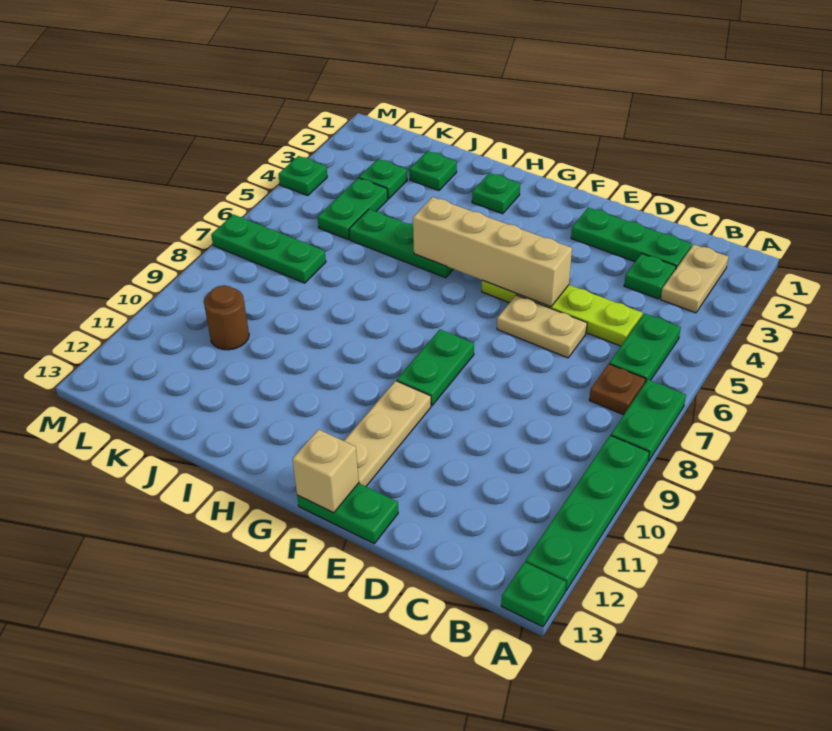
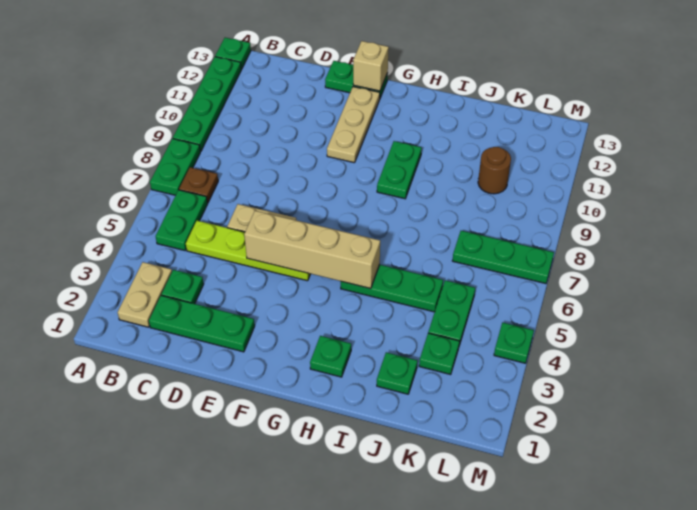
green plate F8:F9 level 1 -> green plate H9:H10 level 1

